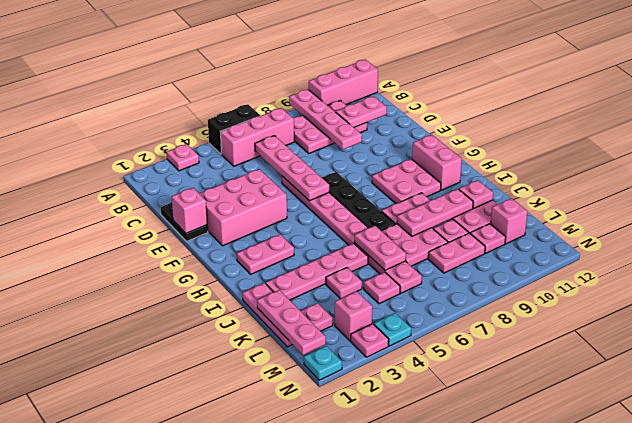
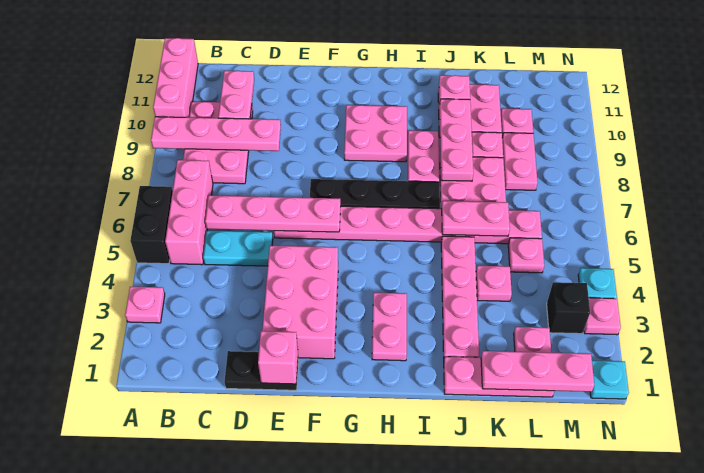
none -> cyan plate C5:D5 level 1
pink brick G11:H11 level 1 -> none
pink brick L11 level 1 -> none
pink brick M3 level 1 -> black brick M3 level 1

